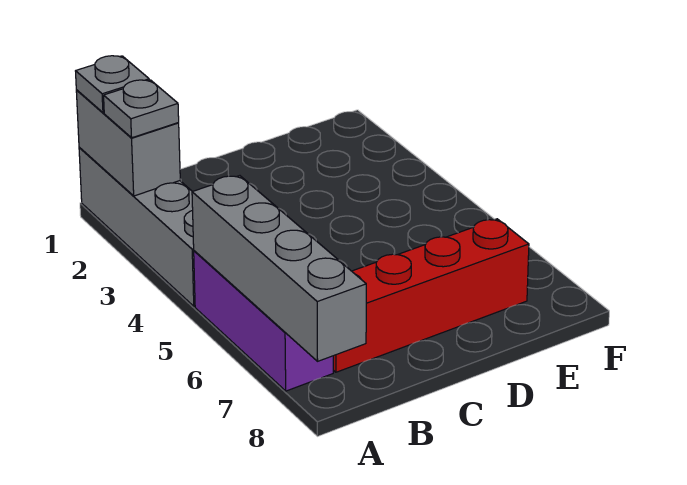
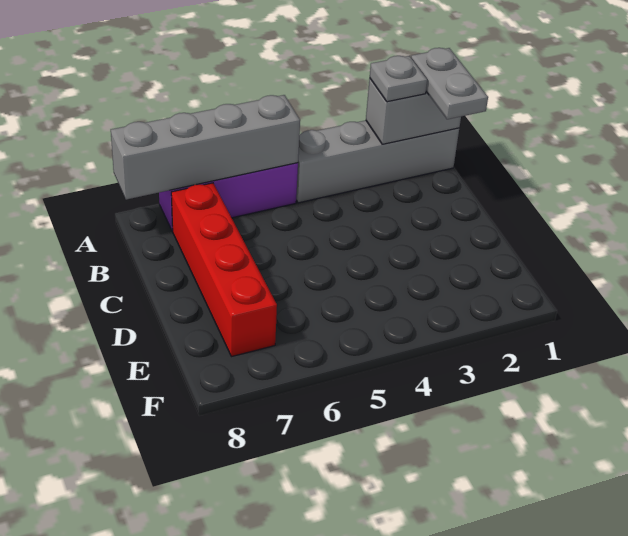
grey plate A1 level 3 -> grey plate A1:B1 level 3

